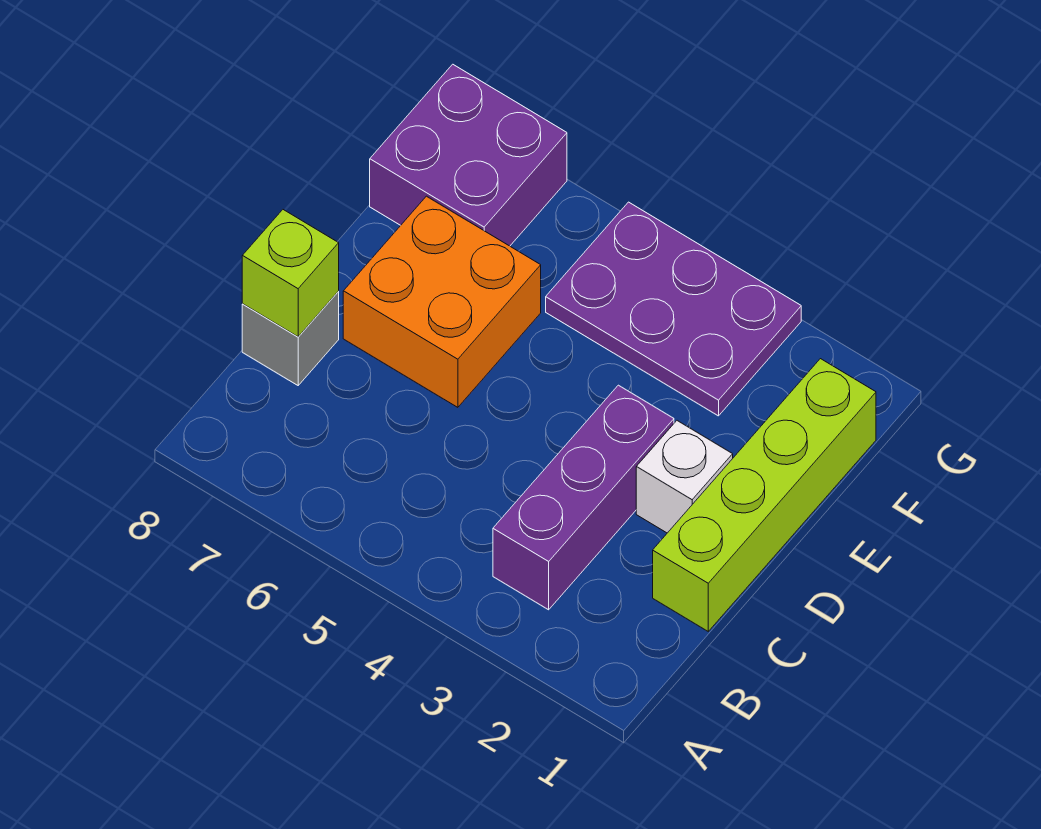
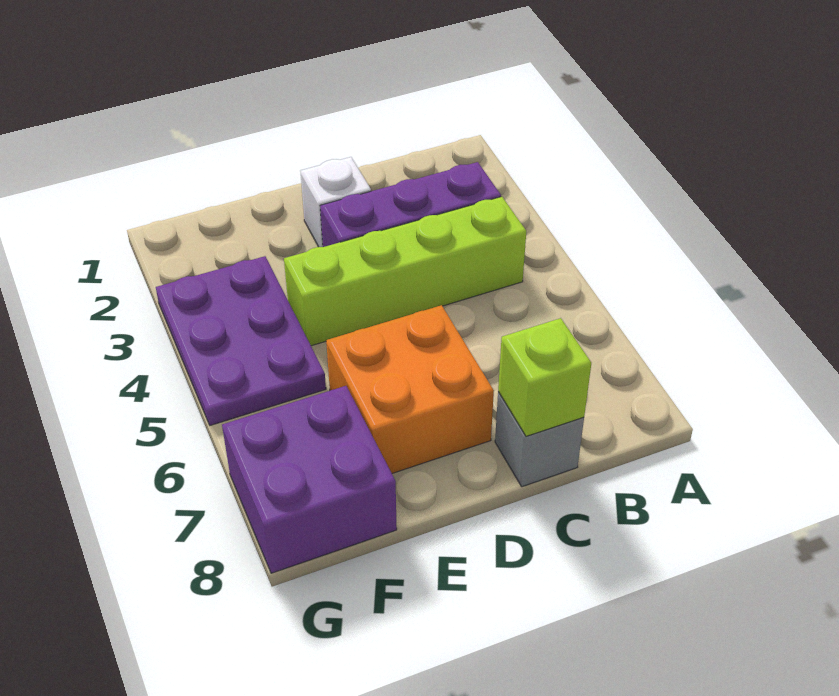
lime brick C1:F1 level 1 -> lime brick B4:E4 level 1

